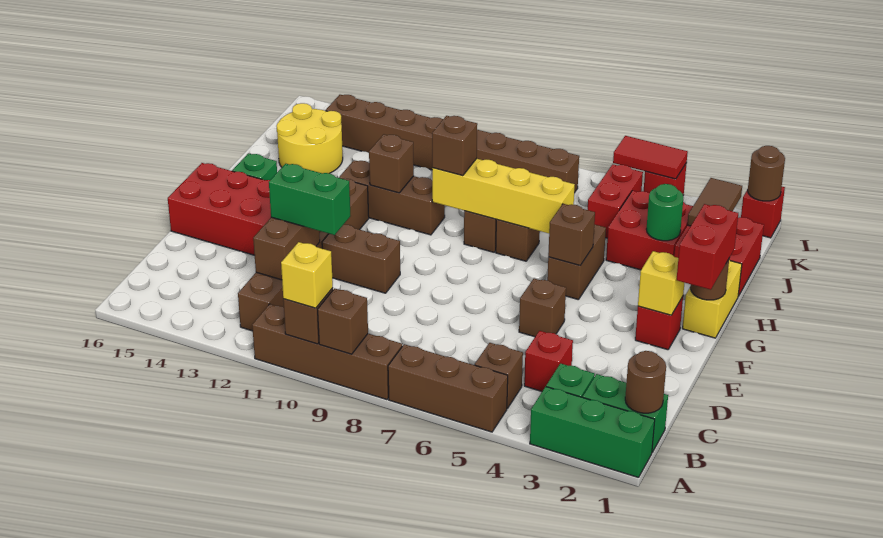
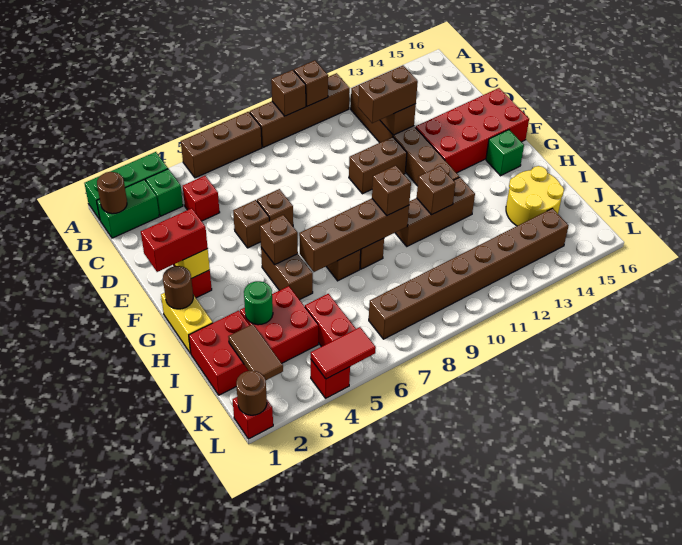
yellow brick A10 level 3 -> none
brown brick B5 level 1 -> brown brick E6 level 1
green brick D11:D12 level 3 -> brown brick D11:D12 level 3
red brick F1:G1 level 3 -> red brick F1:F2 level 3
yellow brick H6:H9 level 2 -> brown brick H6:H9 level 2

